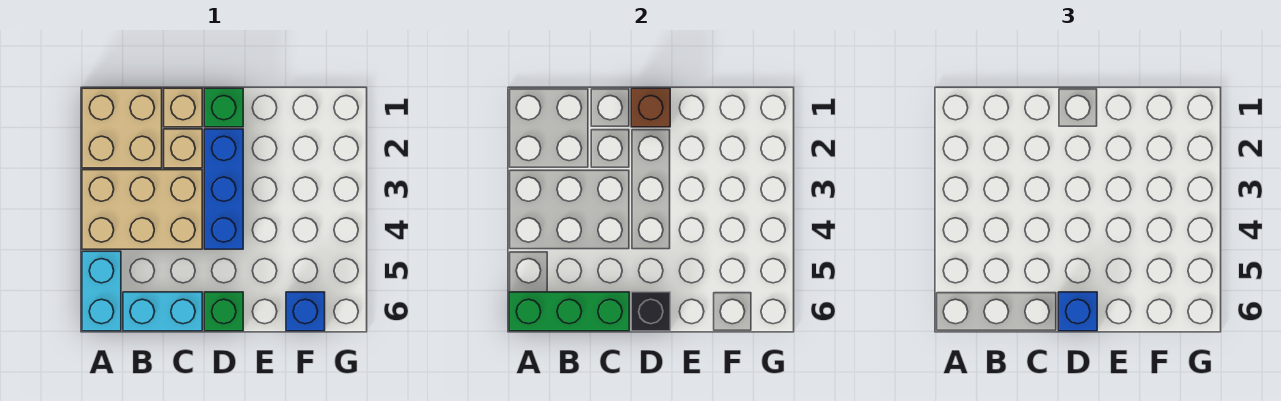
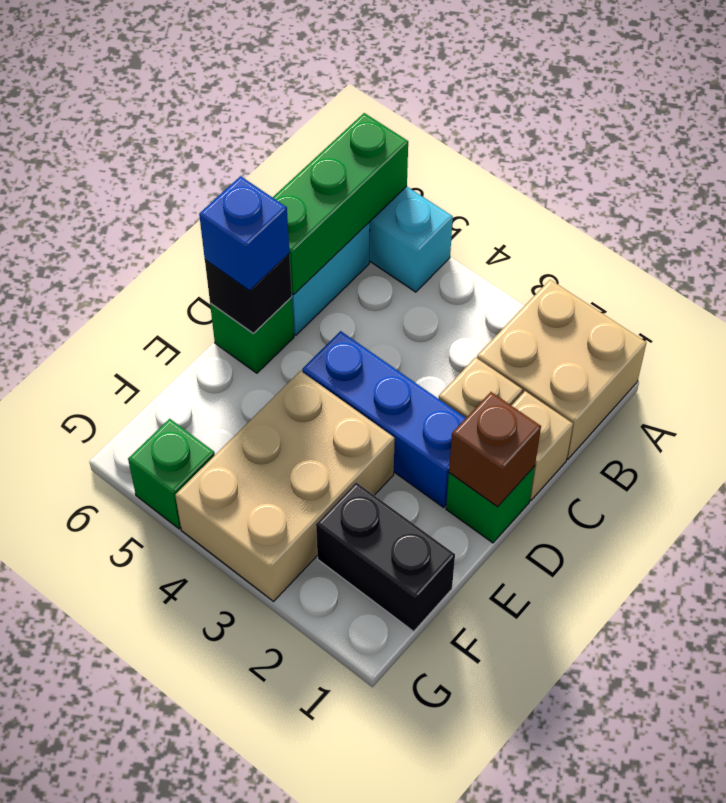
tan brick A3:C4 level 1 -> tan brick E3:G4 level 1
none -> black brick F1:F2 level 1
blue brick F6 level 1 -> none
none -> green brick G5 level 1

